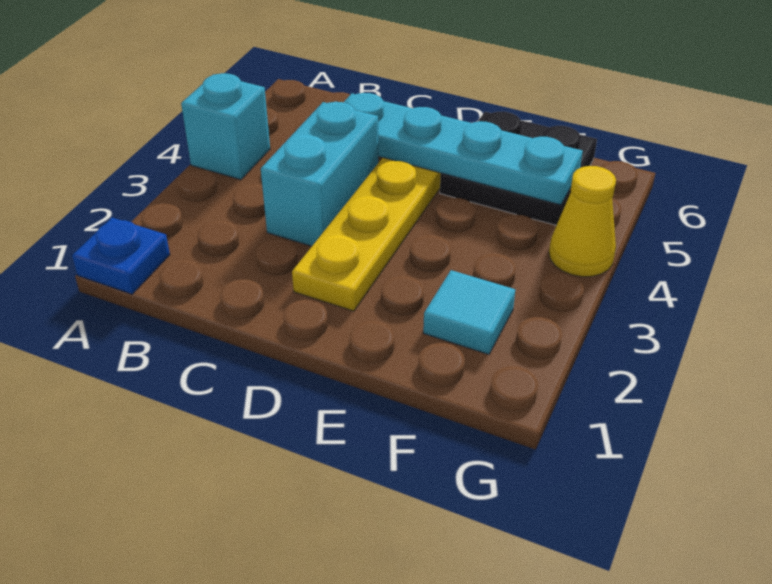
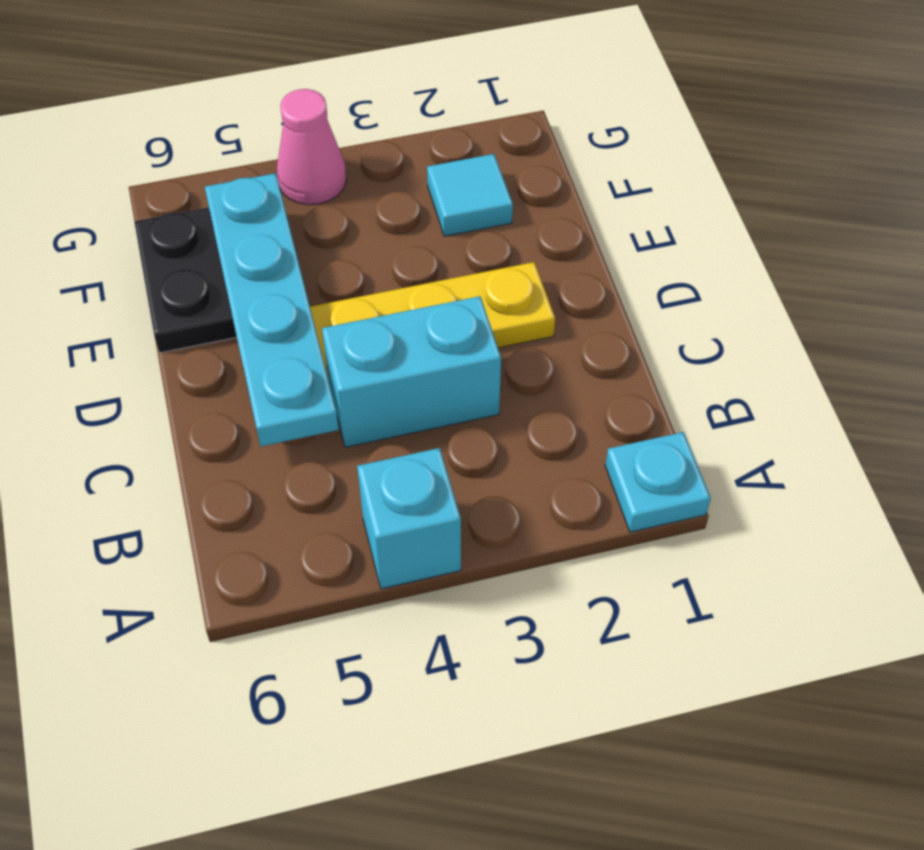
blue plate A1 level 1 -> cyan plate A1 level 1
yellow cone G4 level 1 -> pink cone G4 level 1

